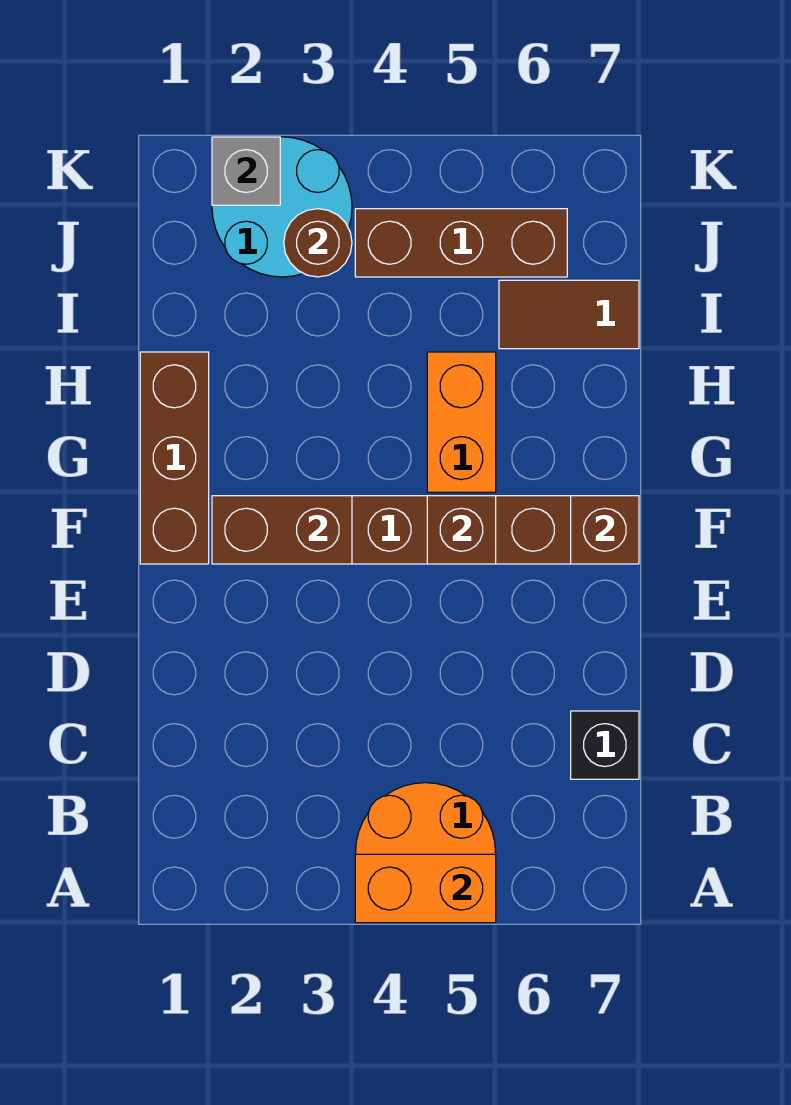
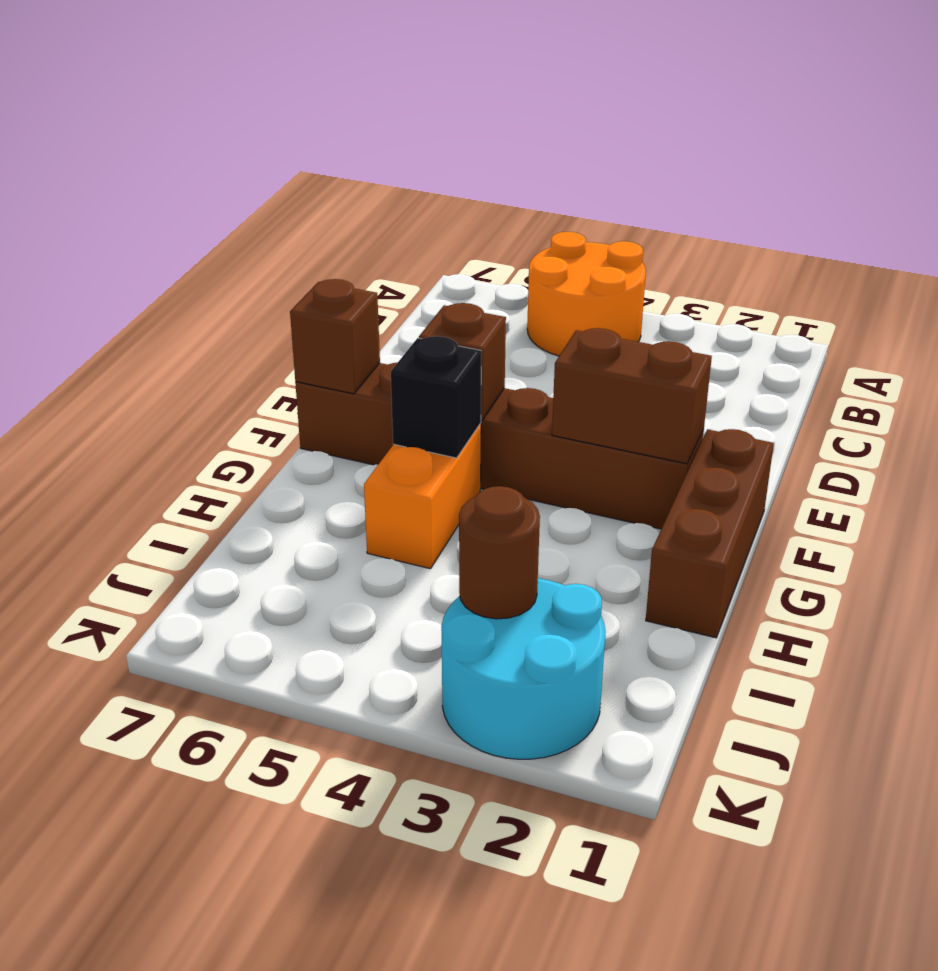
orange brick A4:A5 level 2 -> none
black brick C7 level 1 -> black brick G5 level 2
brown tile I6:I7 level 1 -> none
brown brick J4:J6 level 1 -> none
grey brick K2 level 2 -> none

